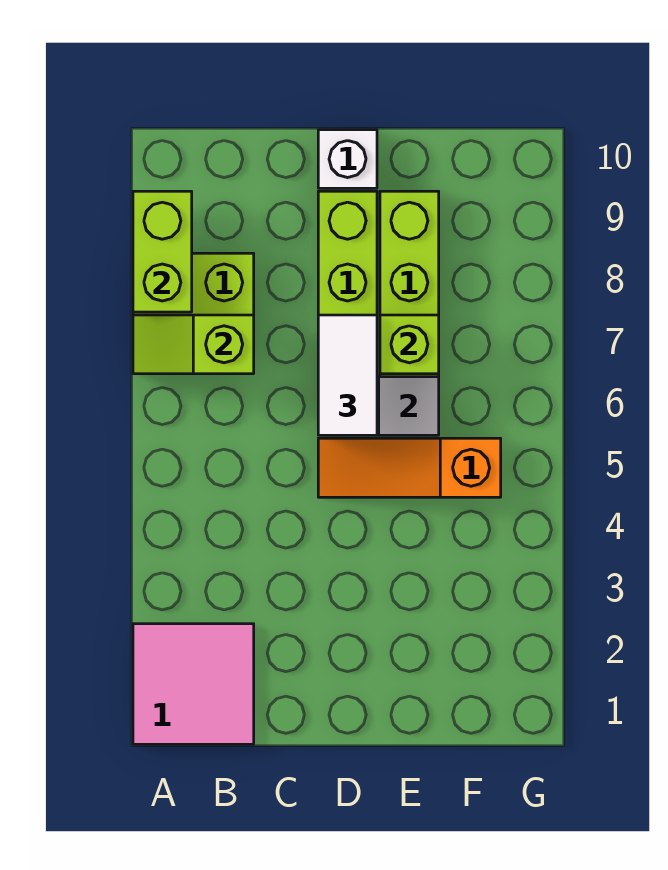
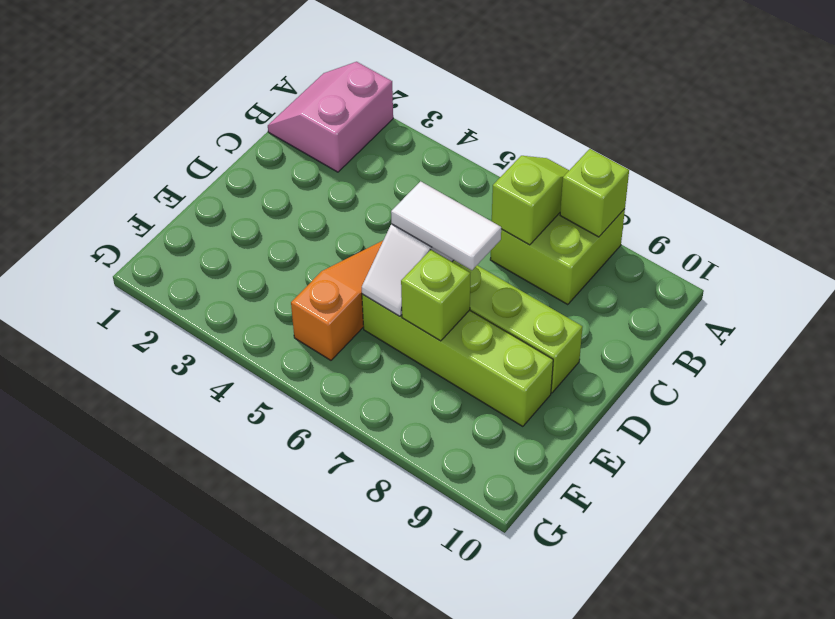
pink tile A1:B2 level 1 -> pink slope A1:B2 level 1 top 2
lime brick A8:A9 level 2 -> lime brick A8 level 2
white brick D10 level 1 -> none

